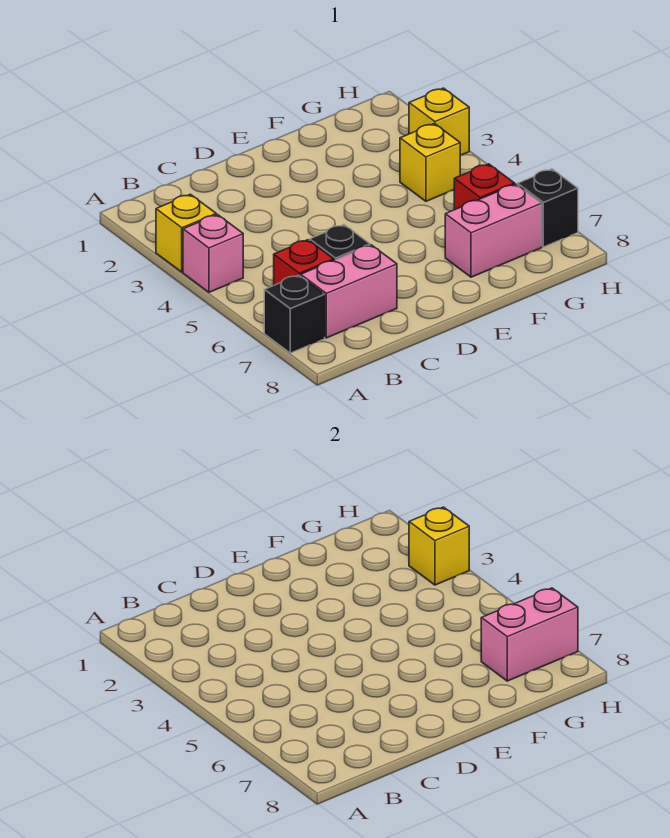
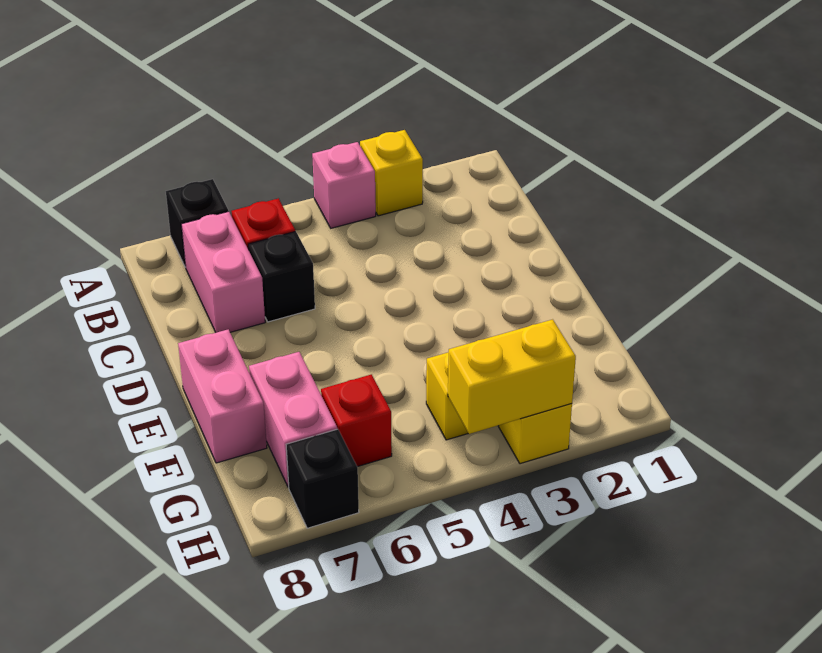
pink brick G7:H7 level 2 -> pink brick E8:F8 level 1
yellow brick H3 level 2 -> yellow brick H3:H4 level 2

